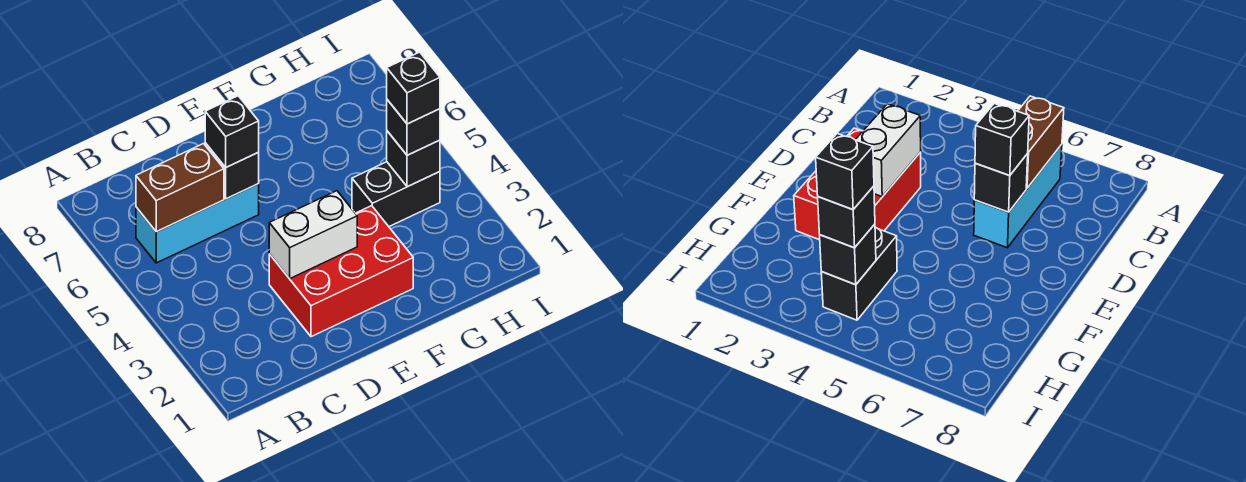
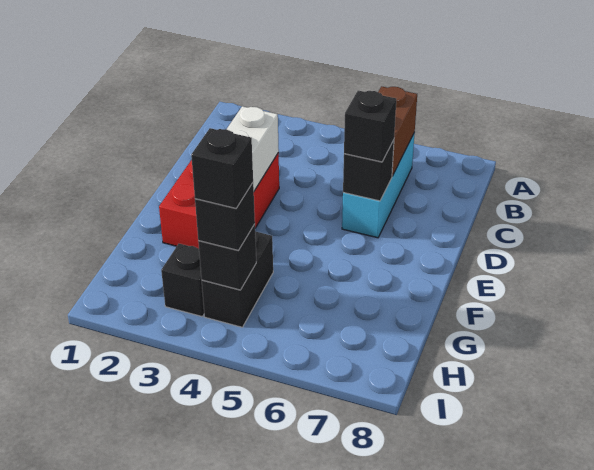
none -> black brick H3 level 1

